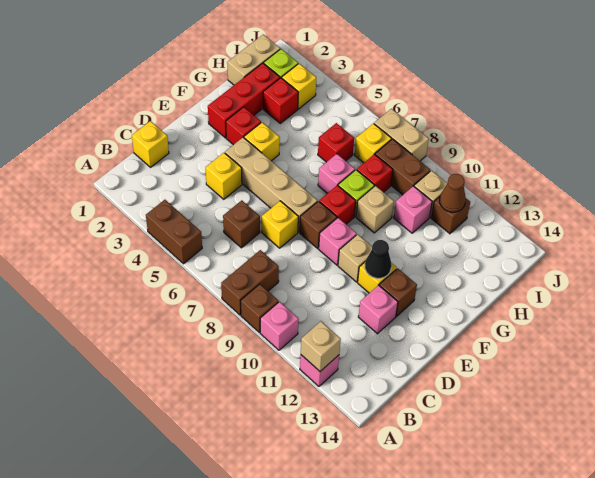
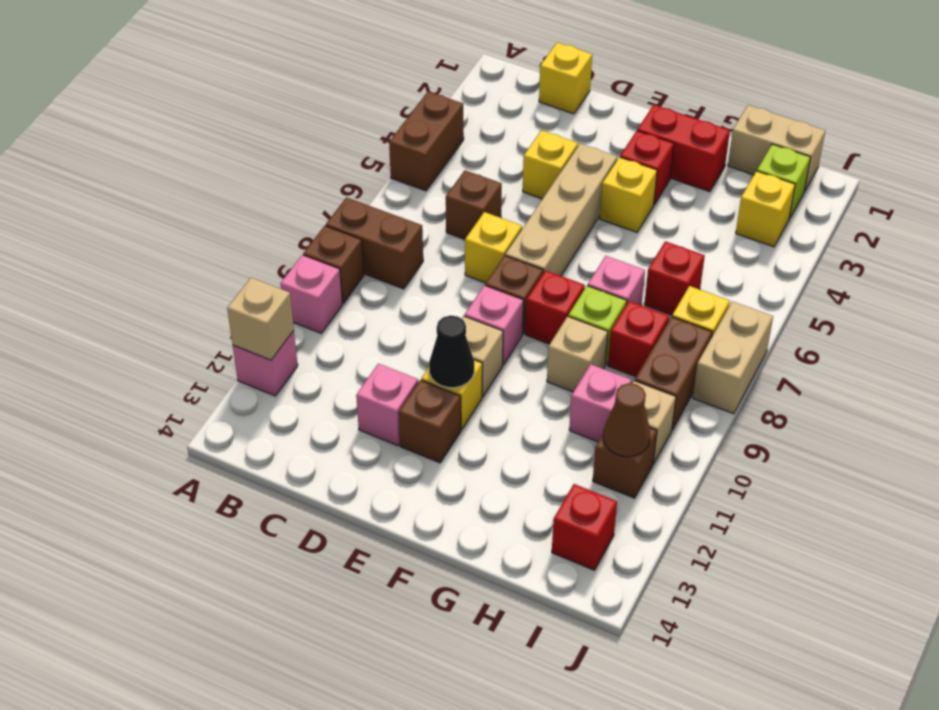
red brick F2:H2 level 1 -> red brick F2:G2 level 1
red brick H3 level 1 -> red brick I13 level 1

